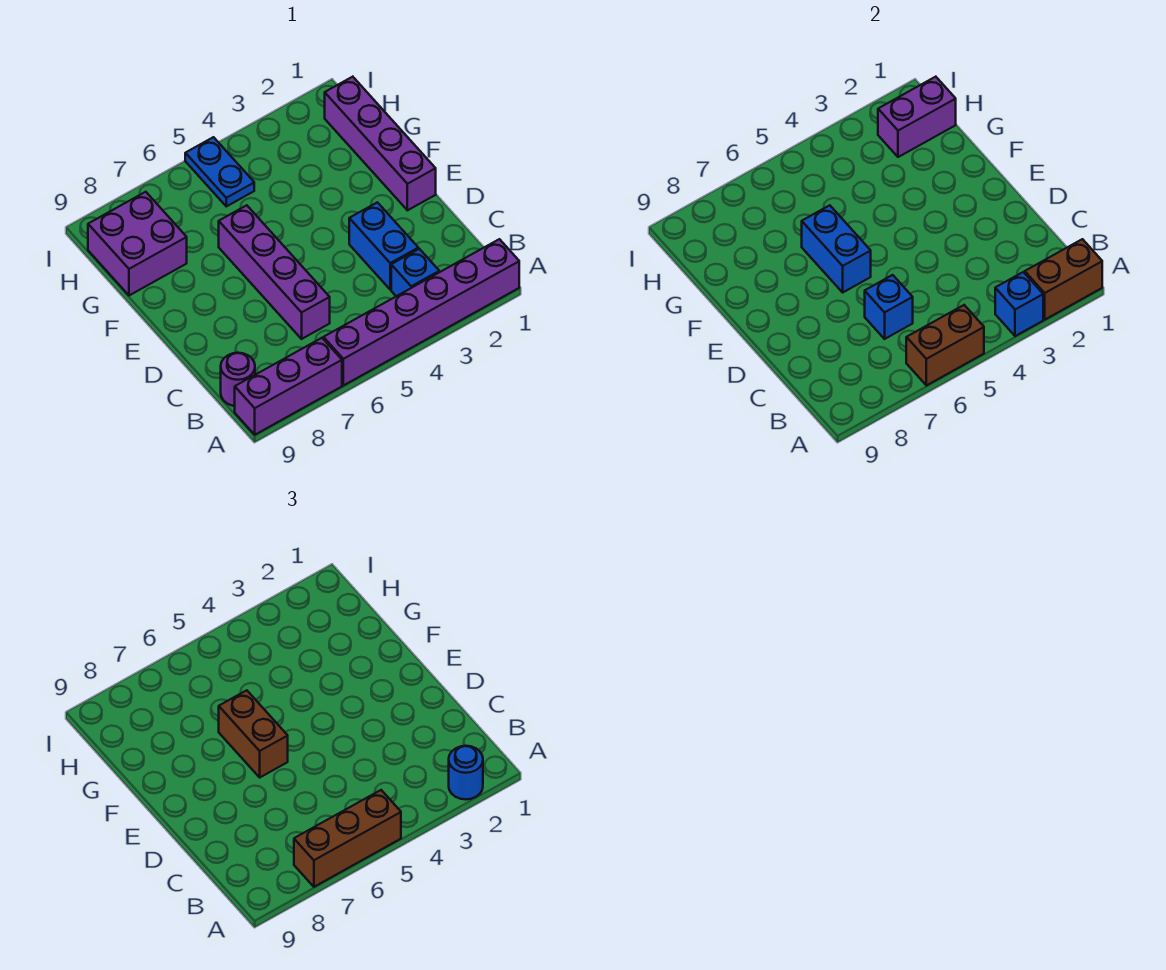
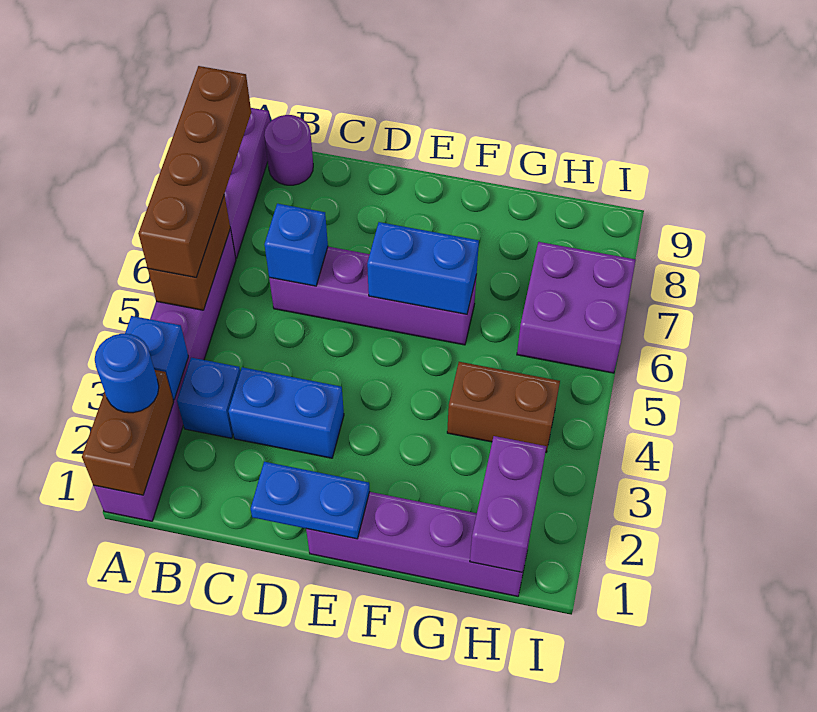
brown brick A5:A7 level 3 -> brown brick A5:A8 level 3
brown brick E6:F6 level 3 -> brown brick G4:H4 level 1
purple brick G8:H9 level 1 -> purple brick H6:I7 level 1
blue plate H5:I5 level 1 -> blue plate D1:E1 level 2

